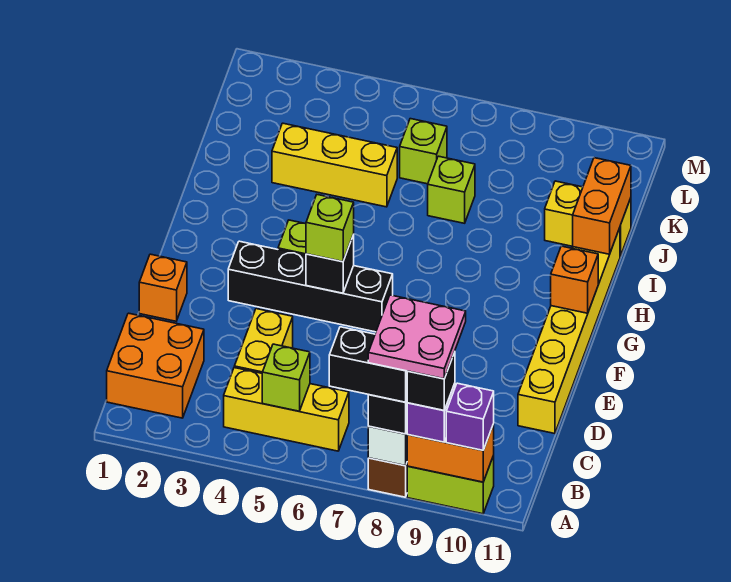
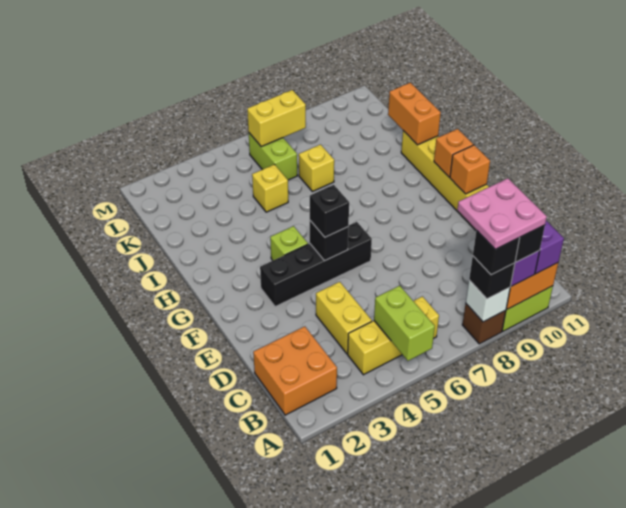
black brick A7:A8 level 4 -> black brick A8 level 4
lime brick B5 level 2 -> lime brick A5:B5 level 2
orange brick E1 level 1 -> orange brick F11 level 2
lime brick F5 level 3 -> black brick F5 level 3
yellow brick J3:J5 level 1 -> yellow brick J5 level 1
lime brick J7 level 1 -> yellow brick J7 level 1
yellow brick J10:J11 level 1 -> yellow brick L6:L7 level 2
lime brick K6 level 1 -> lime brick K6:L6 level 1

